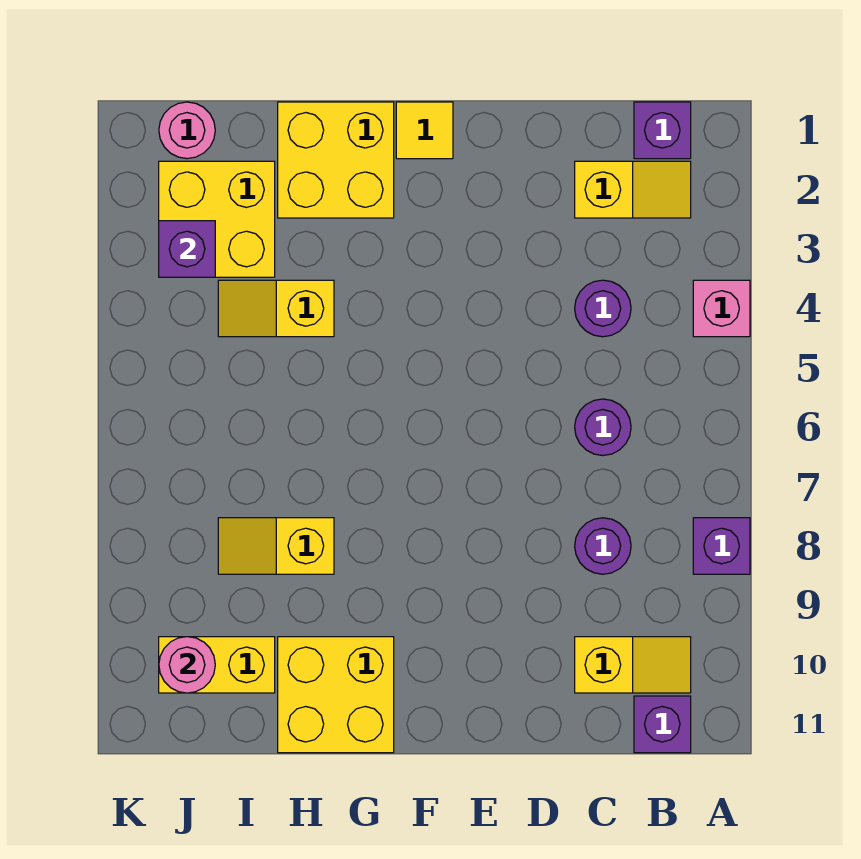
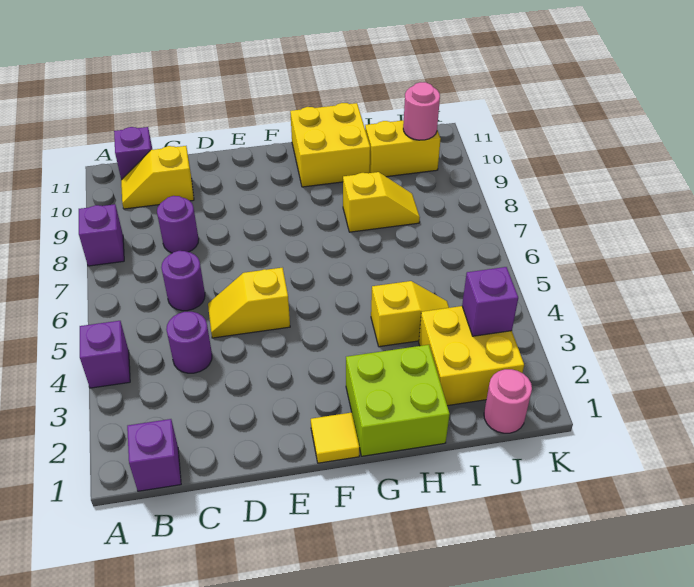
pink brick A4 level 1 -> purple brick A4 level 1
yellow slope B2:C2 level 1 top C -> yellow slope D5:E5 level 1 top E
yellow brick G1:H2 level 1 -> lime brick G1:H2 level 1

